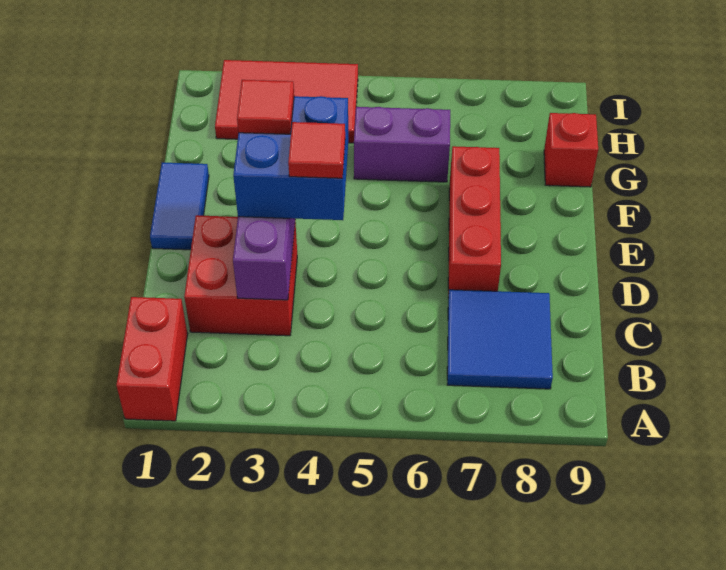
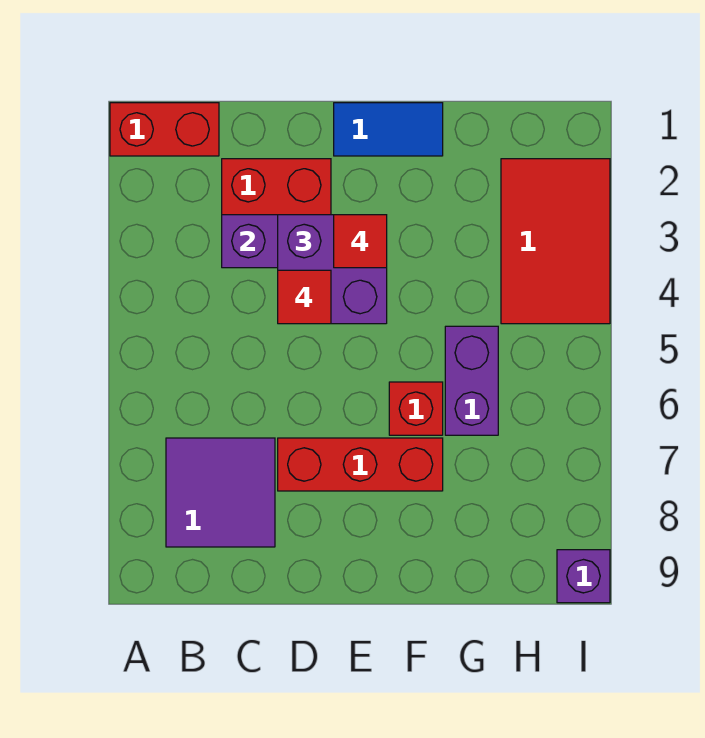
blue tile B7:C8 level 1 -> purple tile B7:C8 level 1
blue brick D3:E4 level 3 -> purple brick D3:E4 level 3
red brick G9 level 1 -> red brick F6 level 1
none -> purple brick I9 level 1

